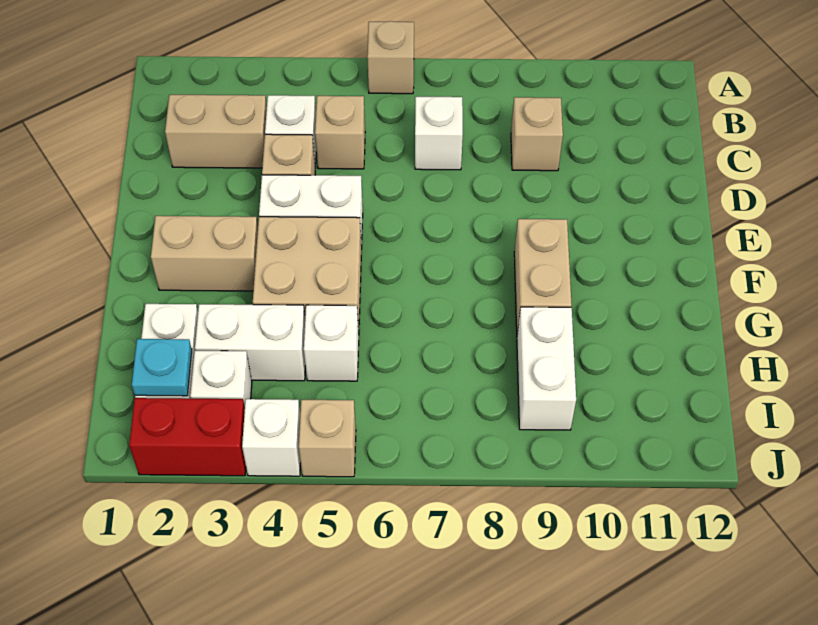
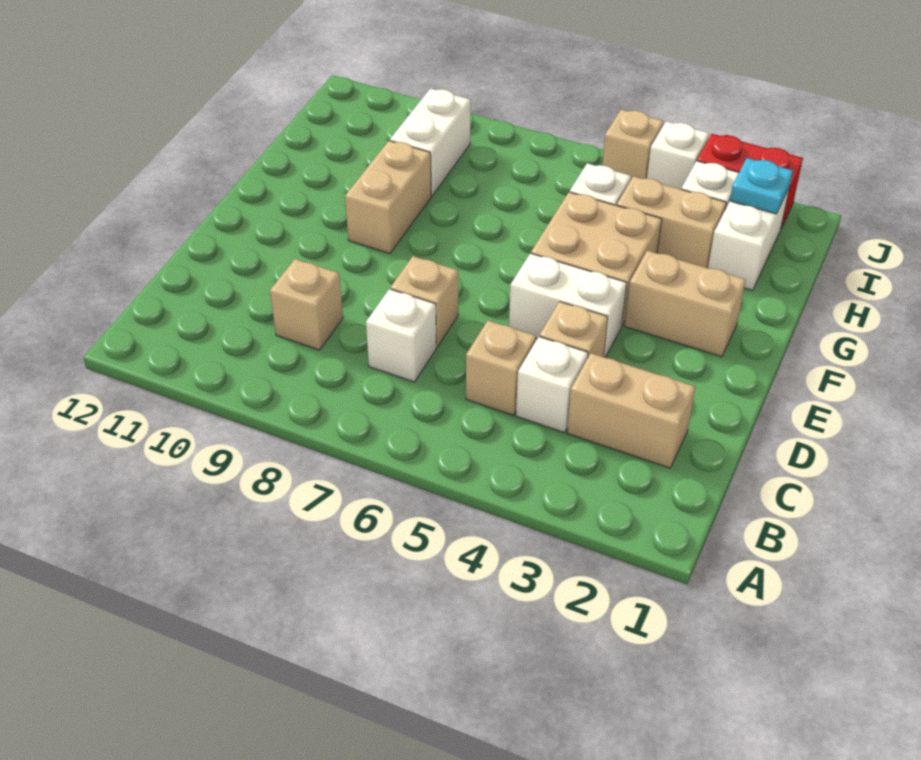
tan brick A6 level 1 -> tan brick D7 level 1
white brick H3:H4 level 1 -> tan brick H3:H4 level 1

